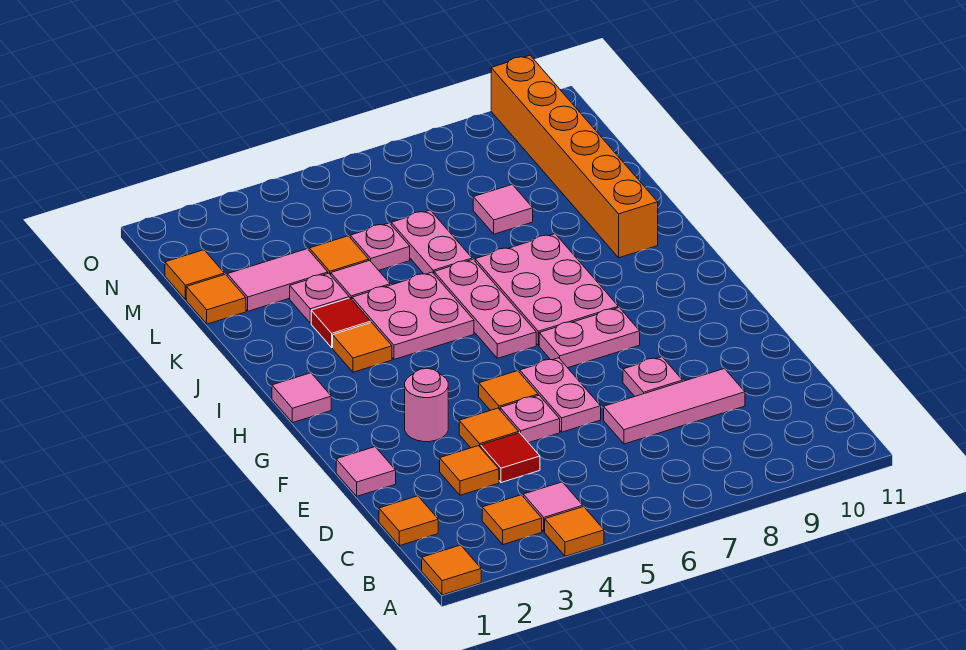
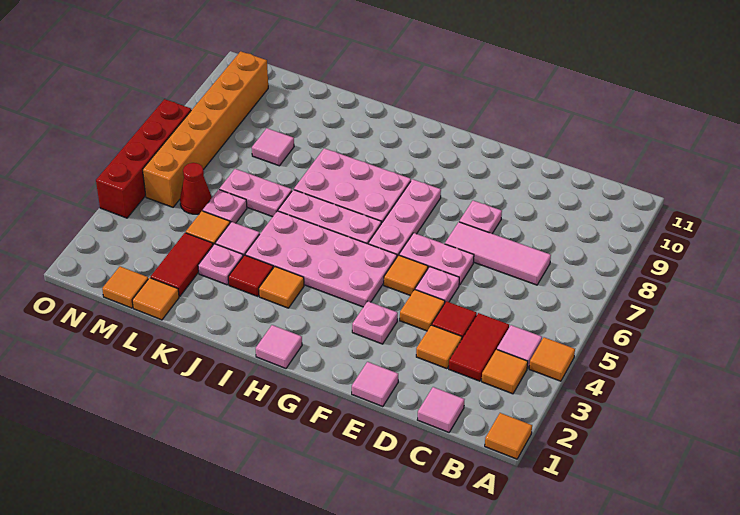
orange tile C1 level 1 -> pink tile C1 level 1
none -> red tile C3:C4 level 1
pink tile D7:D9 level 1 -> pink tile C7:E7 level 1
pink round brick F3 level 1 -> pink plate F3 level 1
pink plate G7:G8 level 1 -> pink plate G6:G8 level 1
pink plate I4:J5 level 1 -> pink plate G4:J5 level 1
orange brick J10:O10 level 1 -> orange brick N5:N10 level 1
pink tile L2:L3 level 1 -> red tile L2:L3 level 1
none -> red cone M5 level 1
none -> red brick O4:O7 level 1

